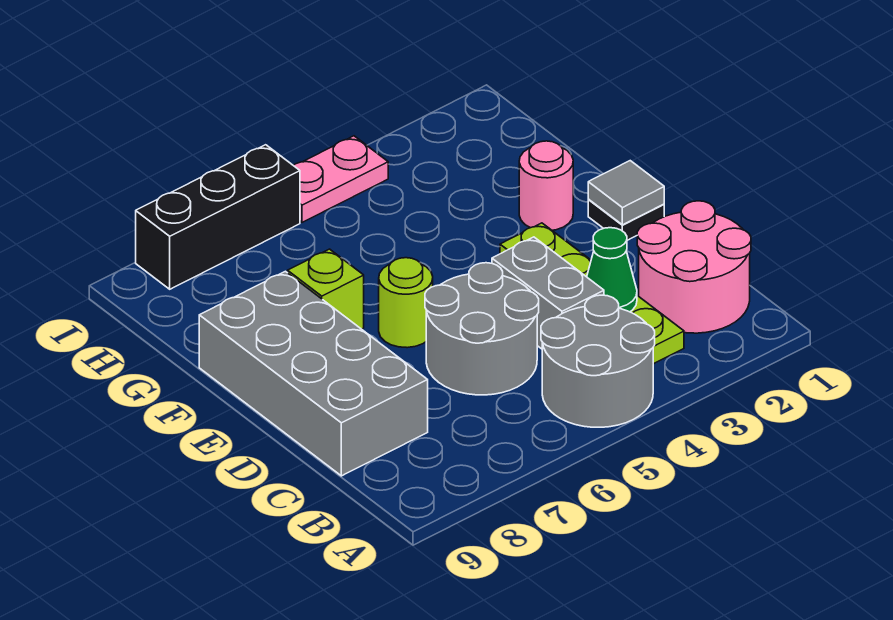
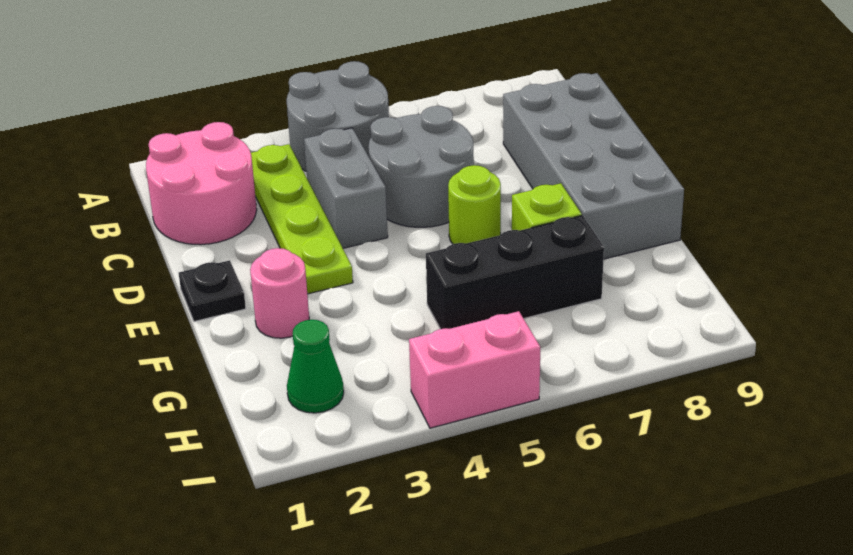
green cone C3 level 2 -> green cone H2 level 1
grey tile E1 level 2 -> none
pink plate I4:I5 level 1 -> pink brick I4:I5 level 1
black brick I6:I8 level 1 -> black brick G5:G7 level 1

